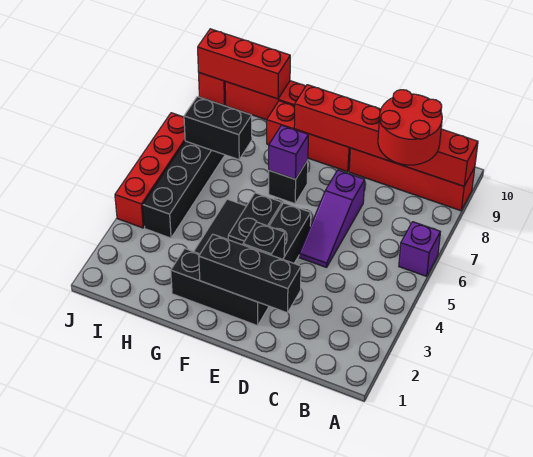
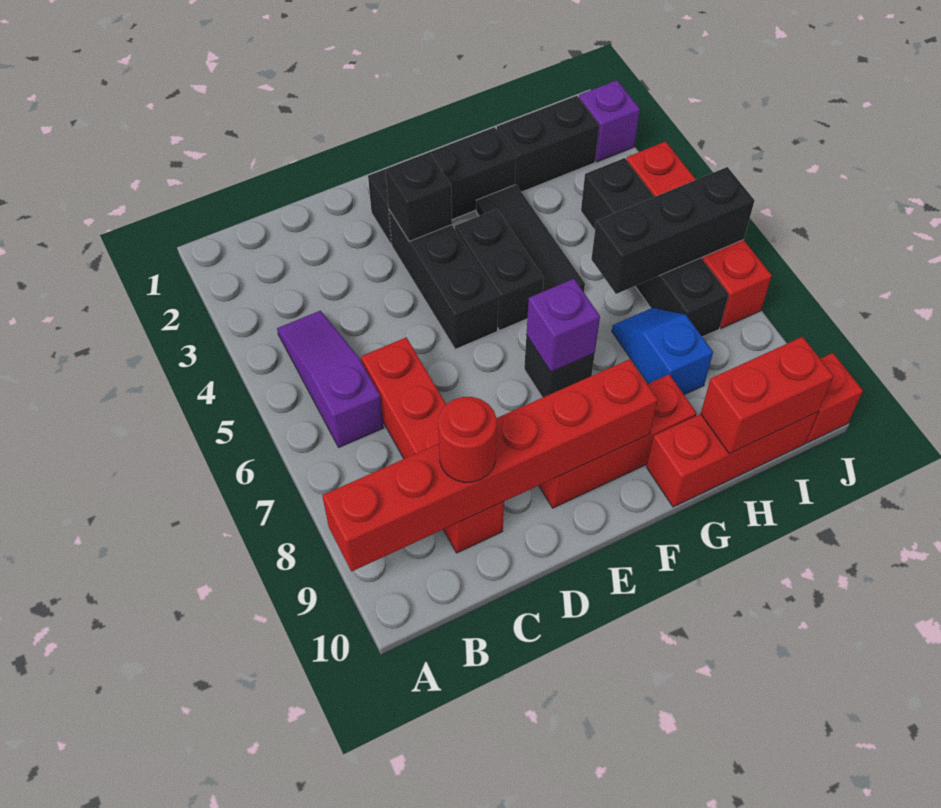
purple brick A6 level 1 -> purple brick J2 level 1
red brick A9:D9 level 1 -> red brick C6:C9 level 1
red round brick B8:C9 level 3 -> red round brick C9 level 3
black brick D2:F2 level 2 -> black brick H6:J6 level 2
purple slope D5:D7 level 1 top 7 -> purple slope B4:B6 level 1 top 6
none -> blue slope H7:H8 level 1 top 8
black brick H7:I7 level 2 -> black brick H2:I2 level 1
red brick H10:J10 level 2 -> red brick H10:I10 level 2

